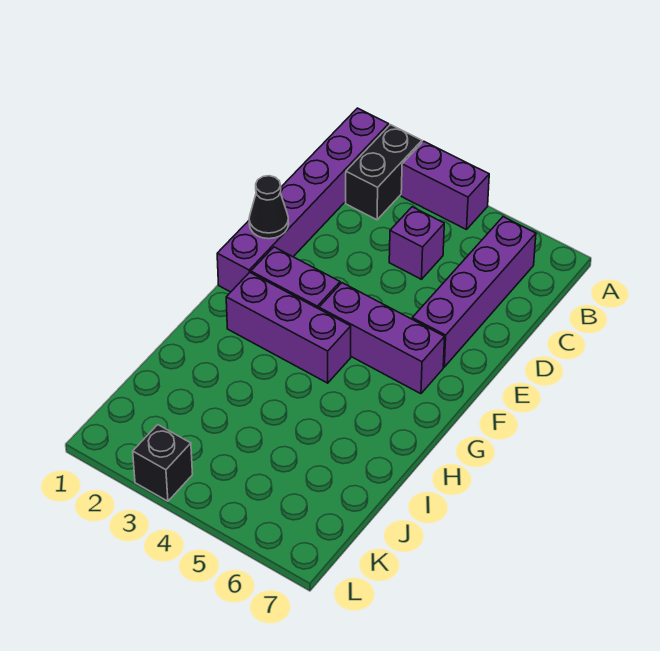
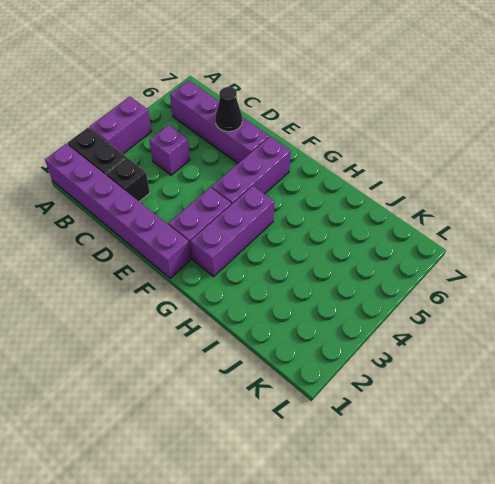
black cone E1 level 2 -> black cone D6 level 2
black brick L3 level 1 -> black brick C2 level 1

